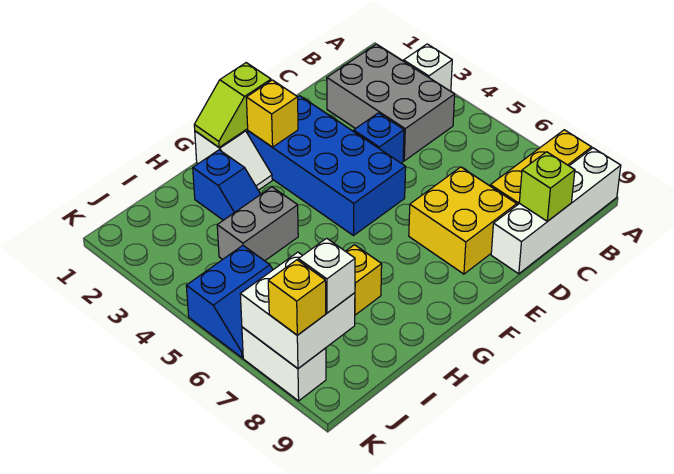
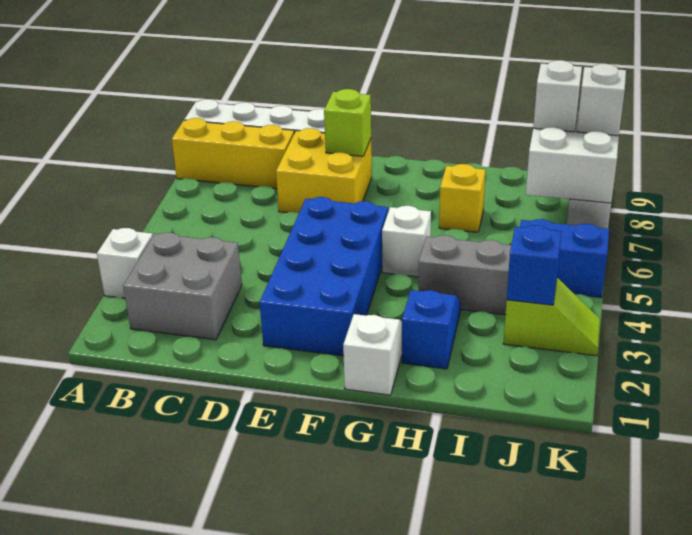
grey brick B2:C4 level 1 -> grey brick B2:C3 level 1
lime brick C9 level 2 -> lime brick E8 level 2
blue brick D4 level 1 -> blue brick J3 level 2
lime slope F1:G1 level 2 top F -> lime slope J3:K3 level 1 top J
yellow brick F2 level 2 -> none
none -> white brick G5 level 1
yellow brick K8 level 3 -> white brick K8 level 3

